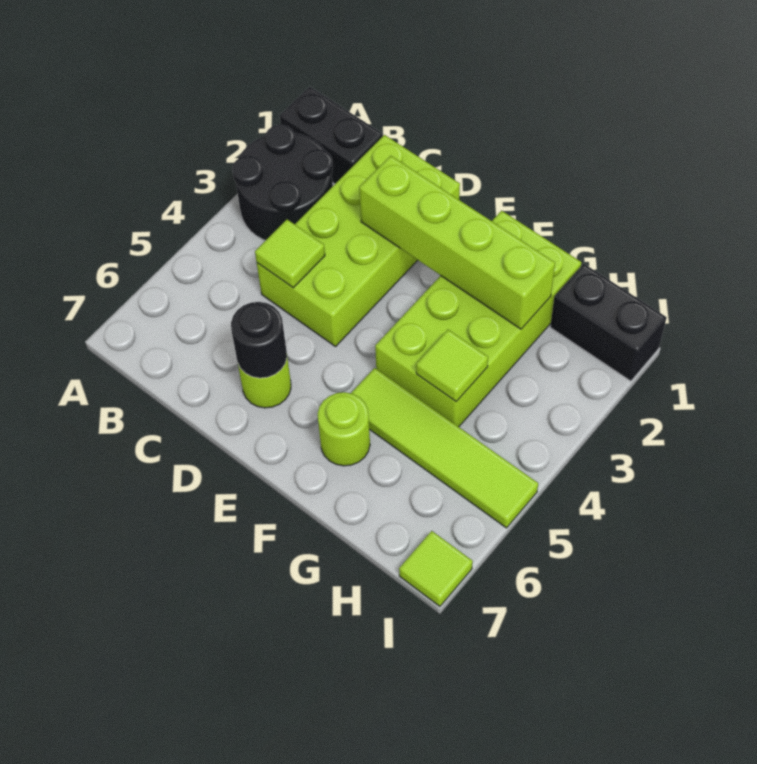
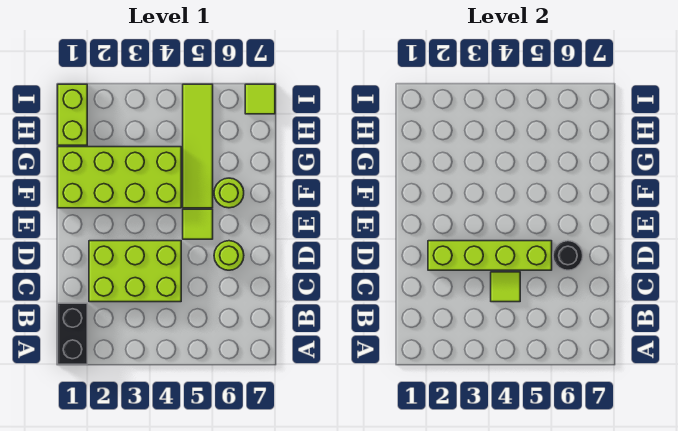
black round brick A2:B3 level 1 -> none
lime brick C1:D4 level 1 -> lime brick C2:D4 level 1
lime brick D2:G2 level 2 -> lime brick D2:D5 level 2
lime tile G4 level 2 -> lime tile E5 level 1
black brick H1:I1 level 1 -> lime brick H1:I1 level 1

